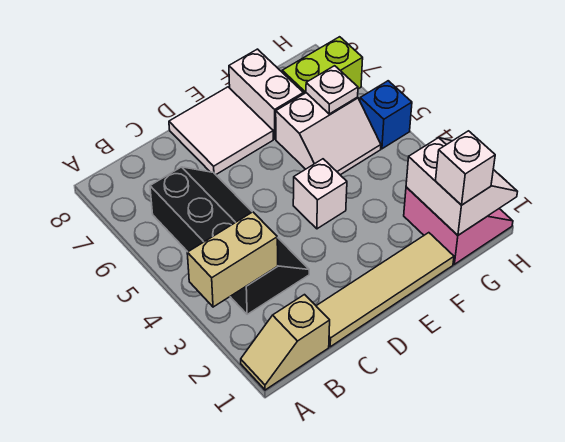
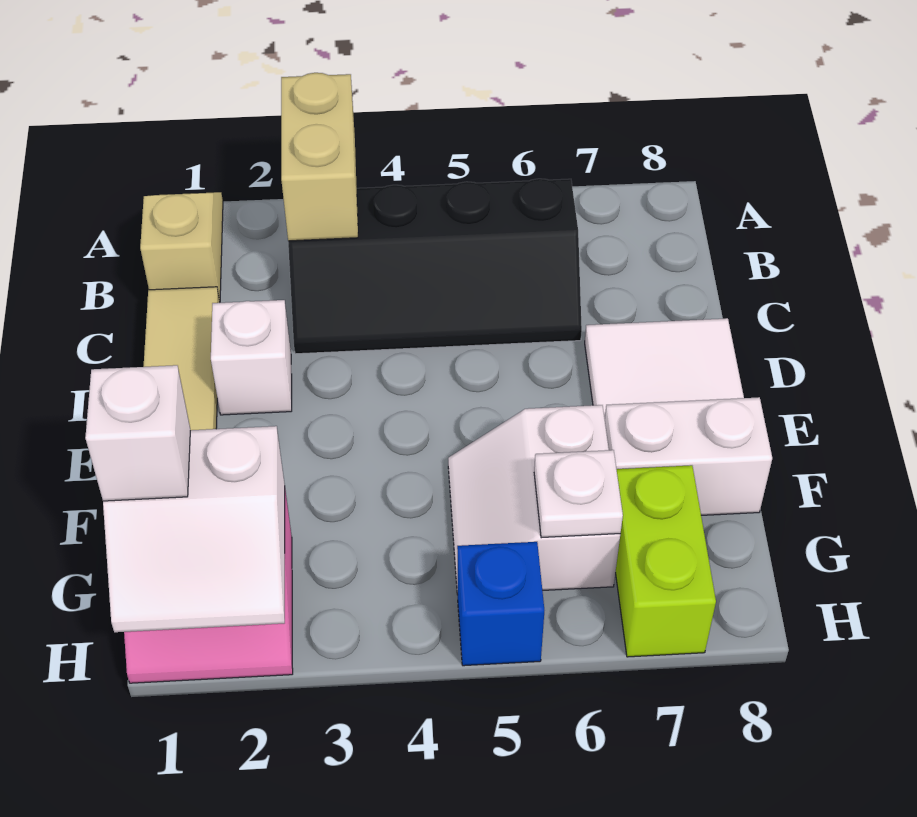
white brick E4 level 1 -> white brick D2 level 1

